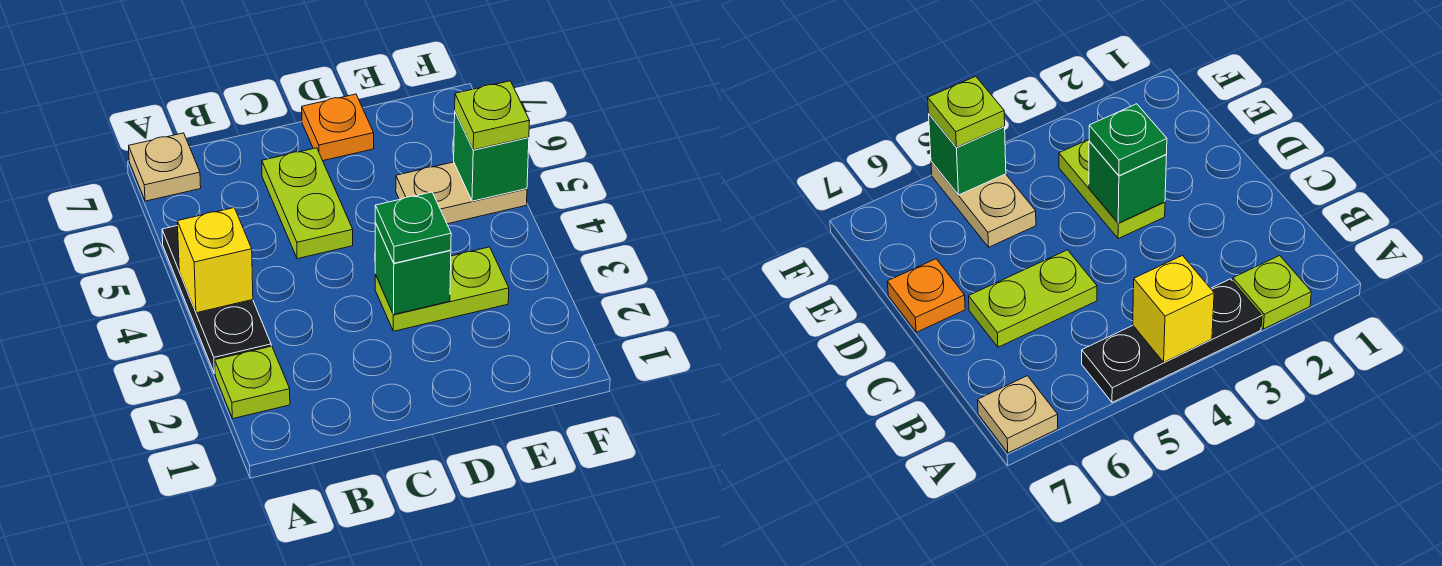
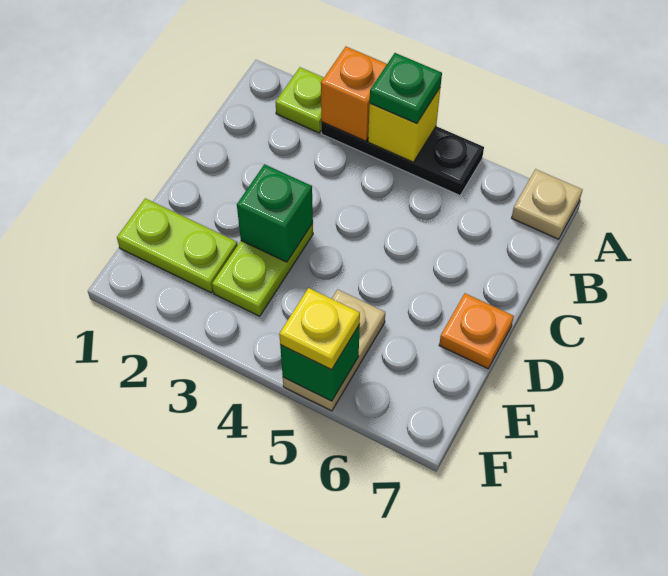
none -> orange brick A3 level 2
lime plate C5:C6 level 1 -> lime plate E1:E2 level 1
green plate D3 level 3 -> green plate A4 level 3
lime plate F5 level 3 -> yellow plate F5 level 3

